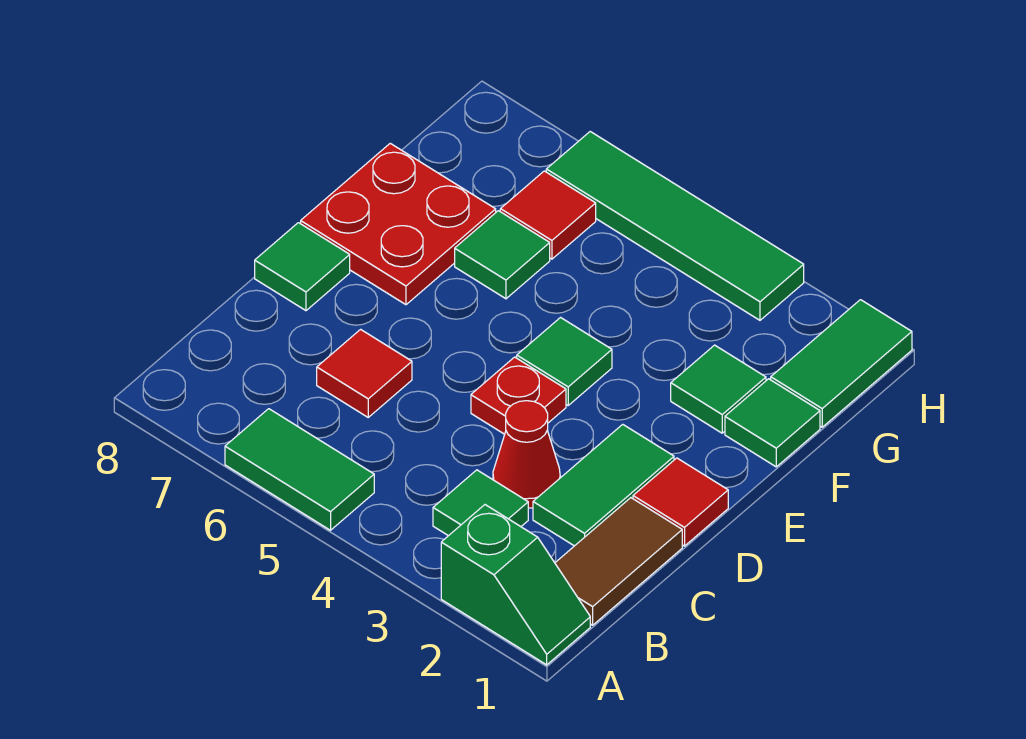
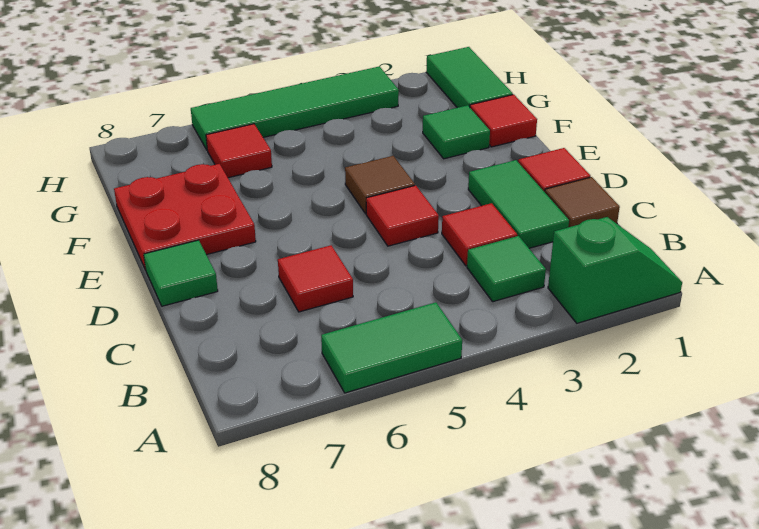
brown tile B1:C1 level 1 -> brown tile C1 level 1
red cone C3 level 1 -> red tile C3 level 1
red plate D4 level 1 -> red tile D4 level 1
green tile E4 level 1 -> brown tile E4 level 1
green tile F1 level 1 -> red tile F1 level 1
green tile F6 level 1 -> none

